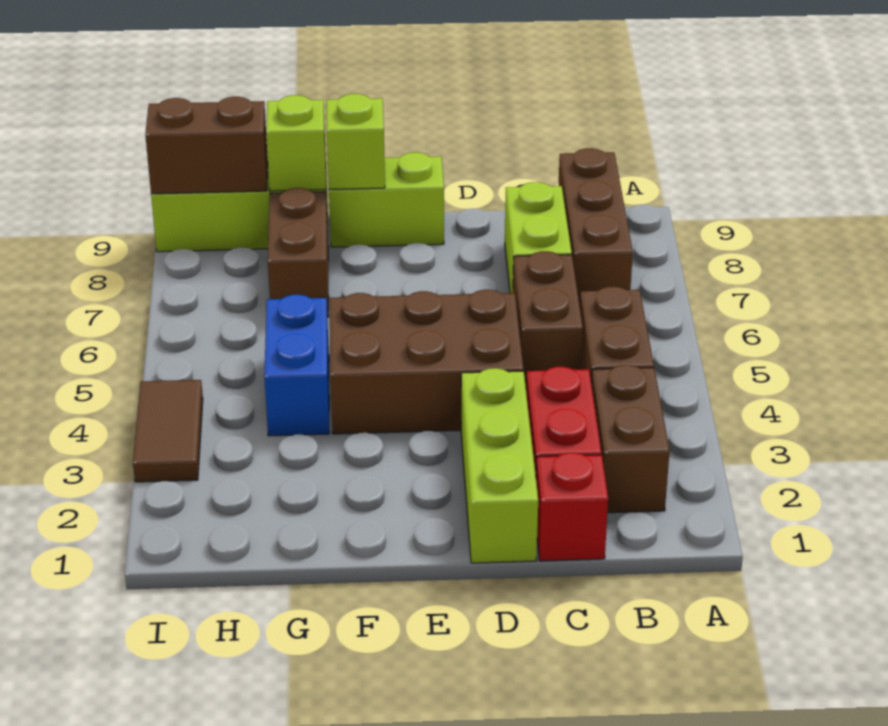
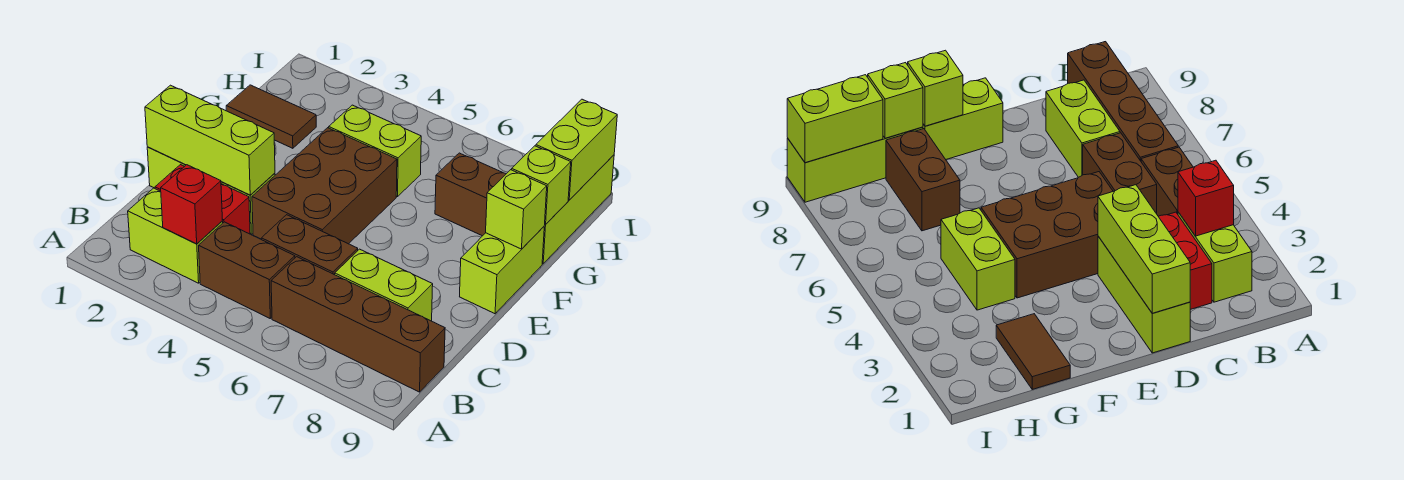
brown brick B2:B3 level 1 -> lime brick B2:B3 level 1
brown brick B7:B9 level 1 -> brown brick B6:B9 level 1
red brick C1 level 1 -> red brick B3 level 2
none -> lime brick D1:D3 level 2
blue brick G4:G5 level 1 -> lime brick G4:G5 level 1
brown brick H9:I9 level 2 -> lime brick H9:I9 level 2
brown tile I3:I4 level 1 -> brown tile G1:G2 level 1

